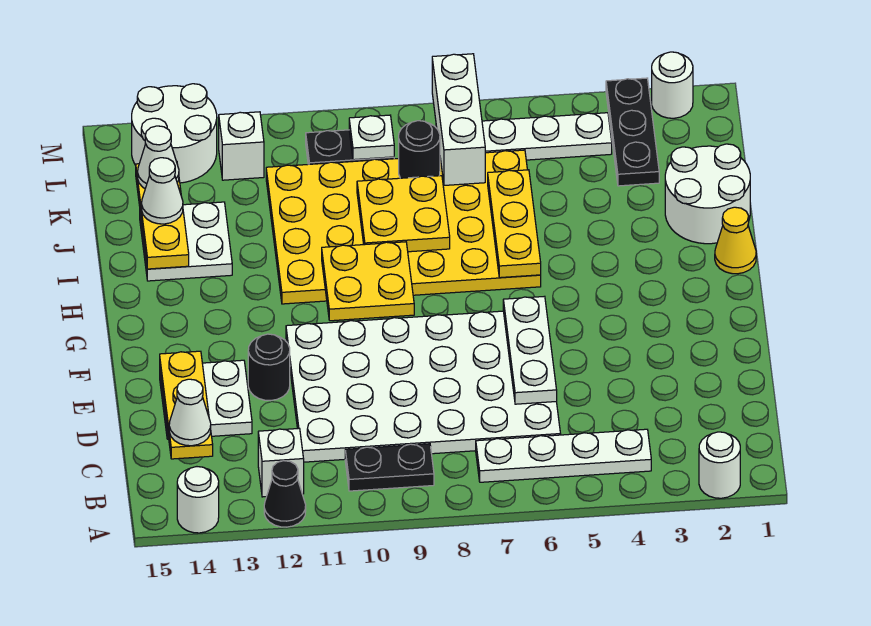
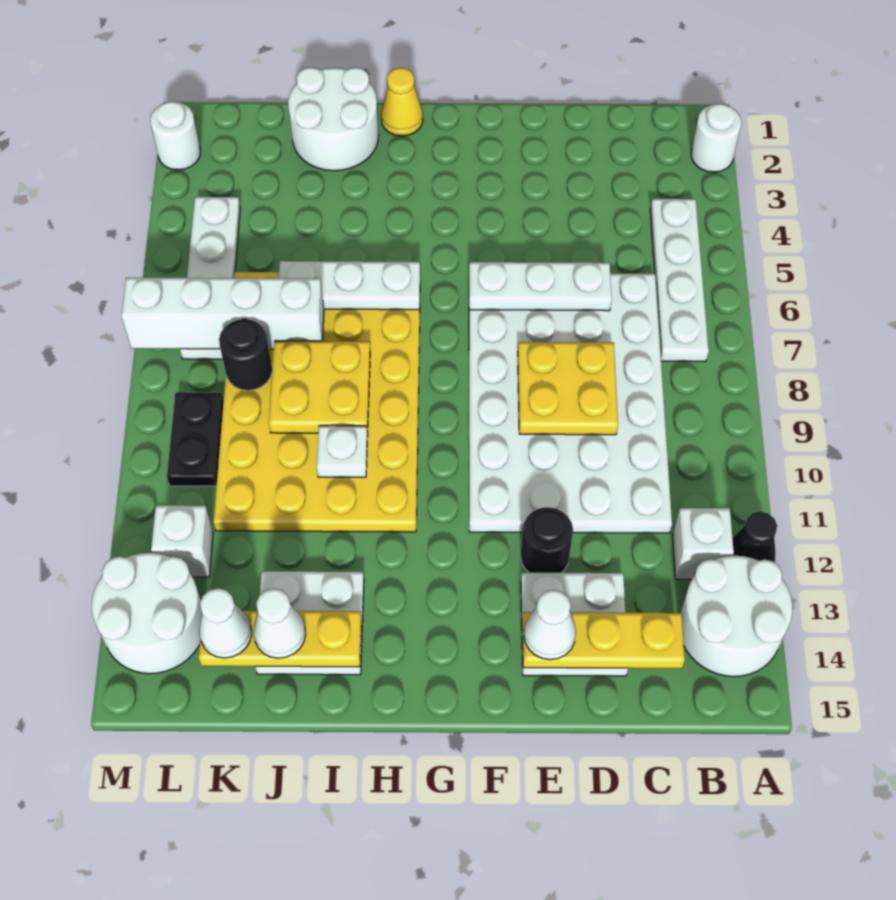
white round brick A14 level 1 -> white round brick A13:B14 level 1
black plate B9:B10 level 1 -> none
white cone C14 level 3 -> white cone E14 level 3
yellow plate G9:H10 level 2 -> yellow plate D8:E9 level 2
yellow plate H6:J6 level 2 -> white plate H6:J6 level 2
black plate K3:M3 level 1 -> none
white brick K7:M7 level 2 -> white brick J7:M7 level 2
white plate L9 level 2 -> white plate I10 level 2

